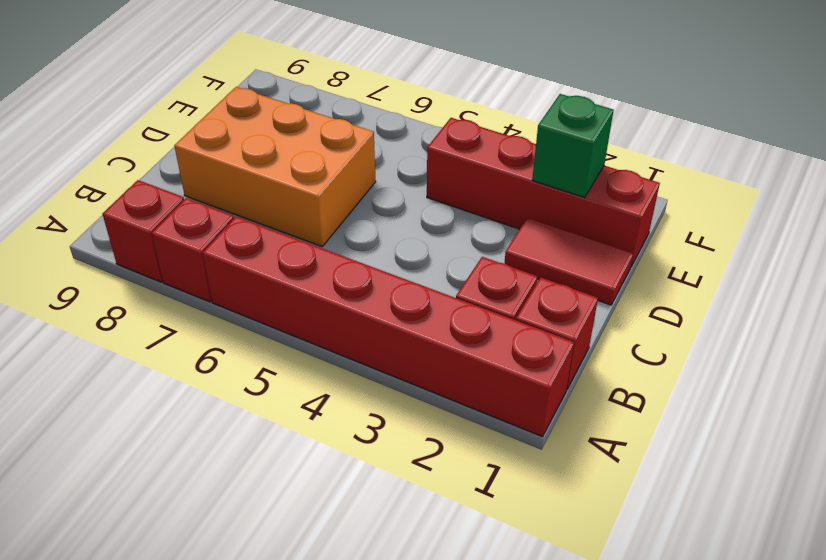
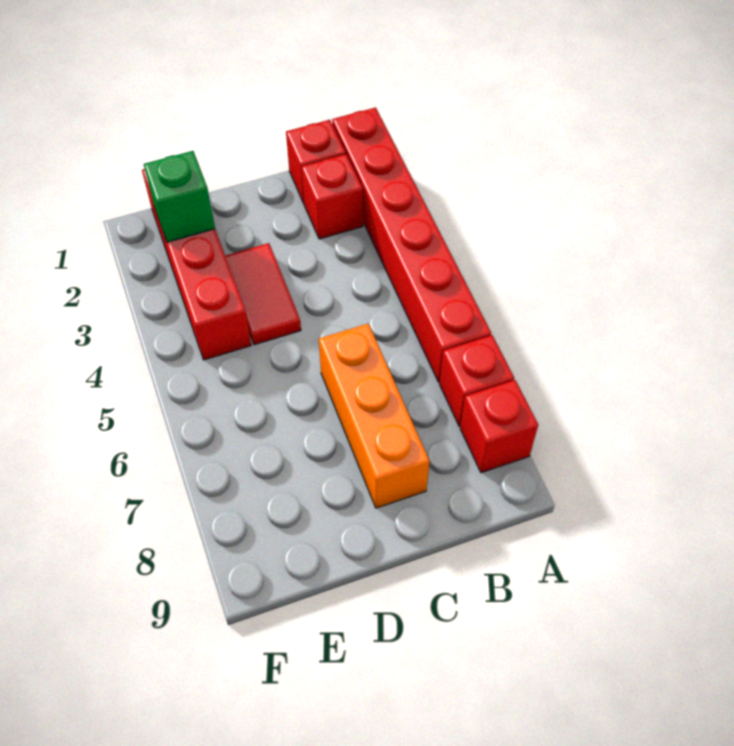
orange brick C6:D8 level 1 -> orange brick C6:C8 level 1
red tile D1:D2 level 1 -> red tile D3:D4 level 1

